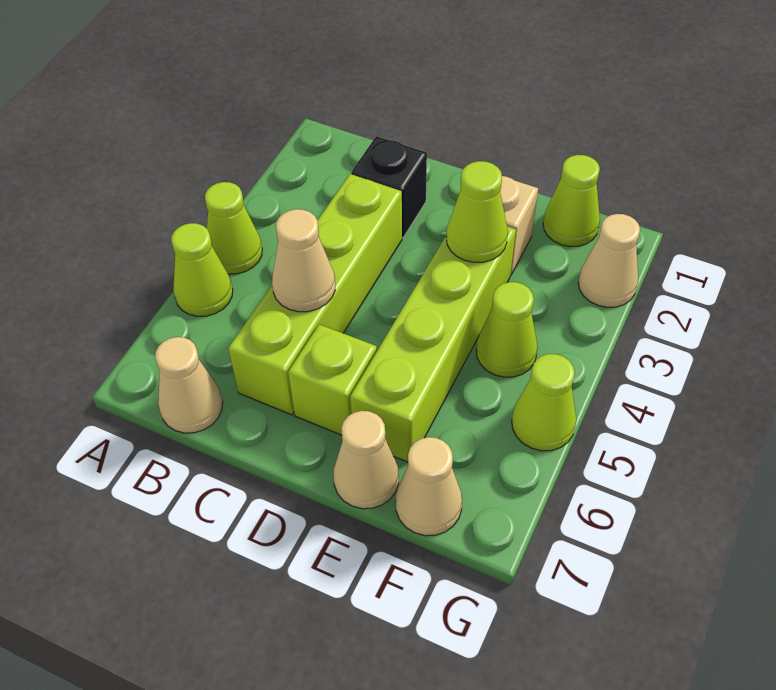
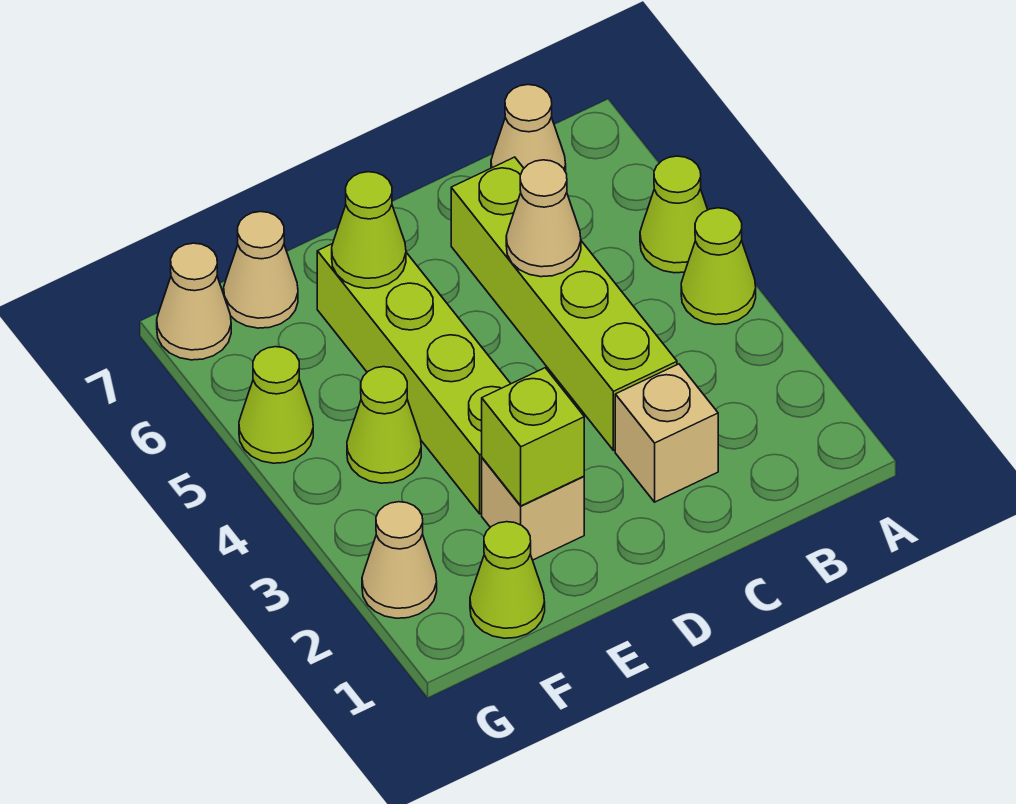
black brick C2 level 1 -> tan brick C2 level 1
lime brick D6 level 1 -> lime brick E2 level 2
lime cone E3 level 2 -> lime cone E6 level 2
tan cone E7 level 1 -> tan cone G7 level 1

